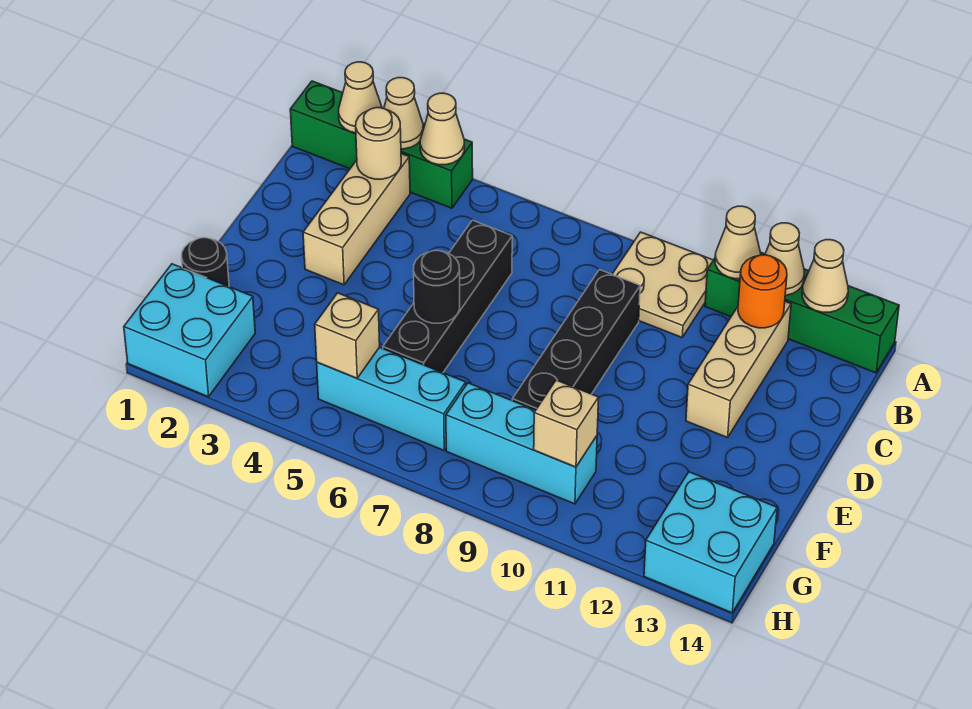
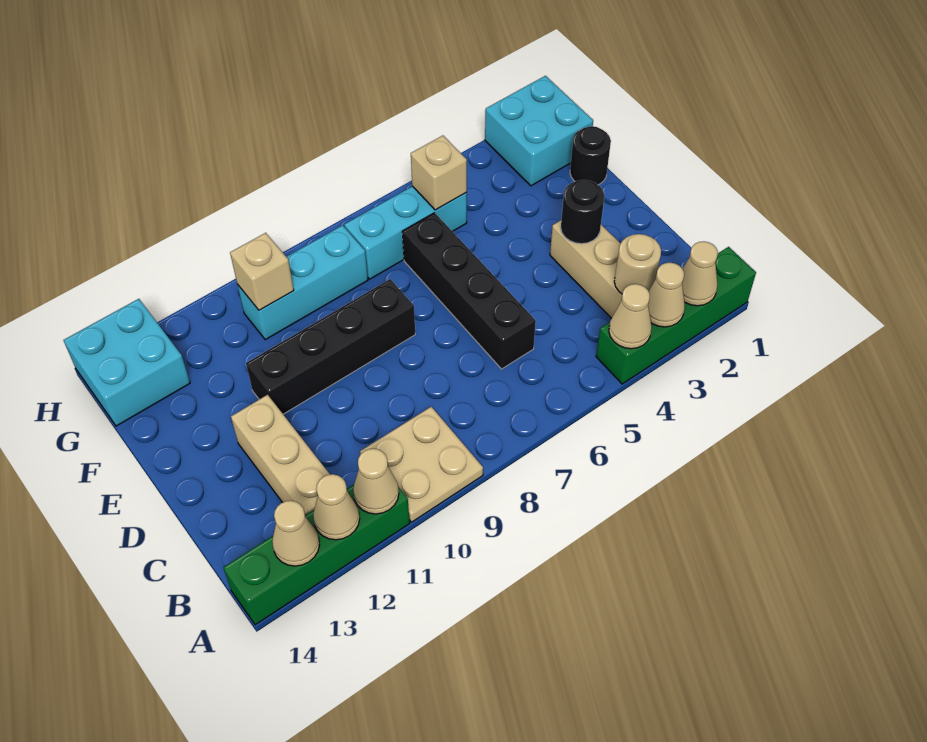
orange round brick B12 level 2 -> none
black brick C9:F9 level 1 -> black brick E8:E11 level 1
black round brick E6 level 2 -> black round brick D3 level 2

